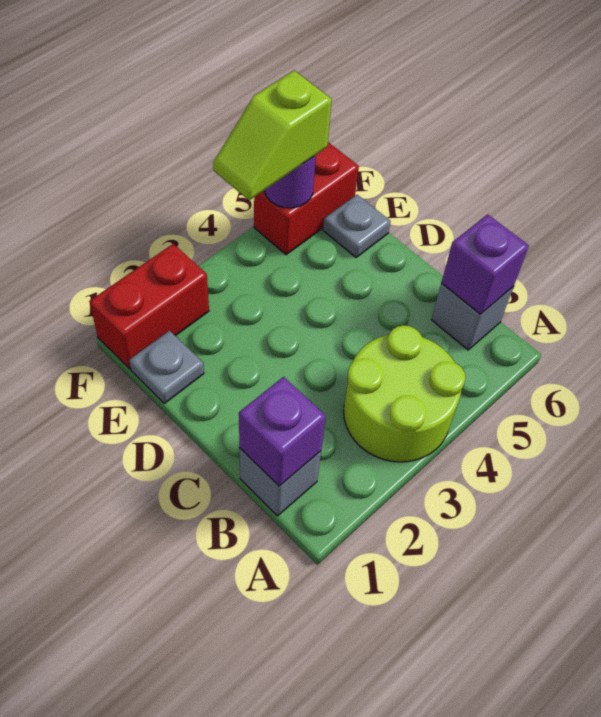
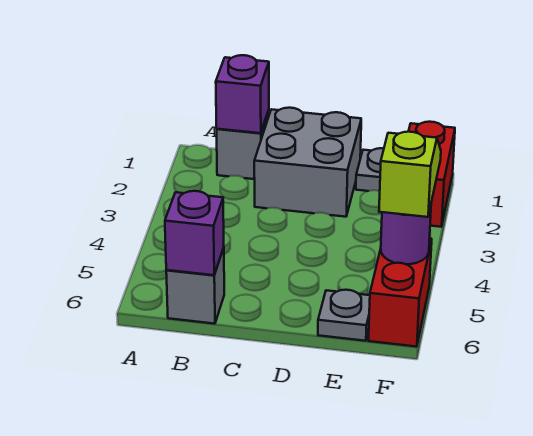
lime round brick A3:B4 level 1 -> none
none -> grey brick C1:D2 level 1

